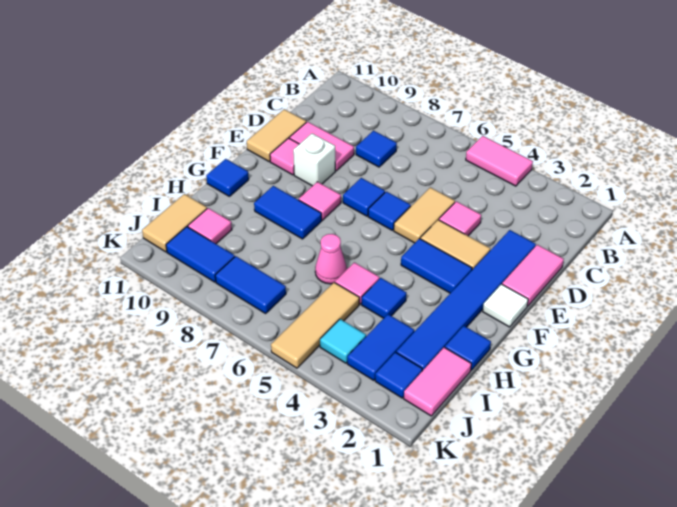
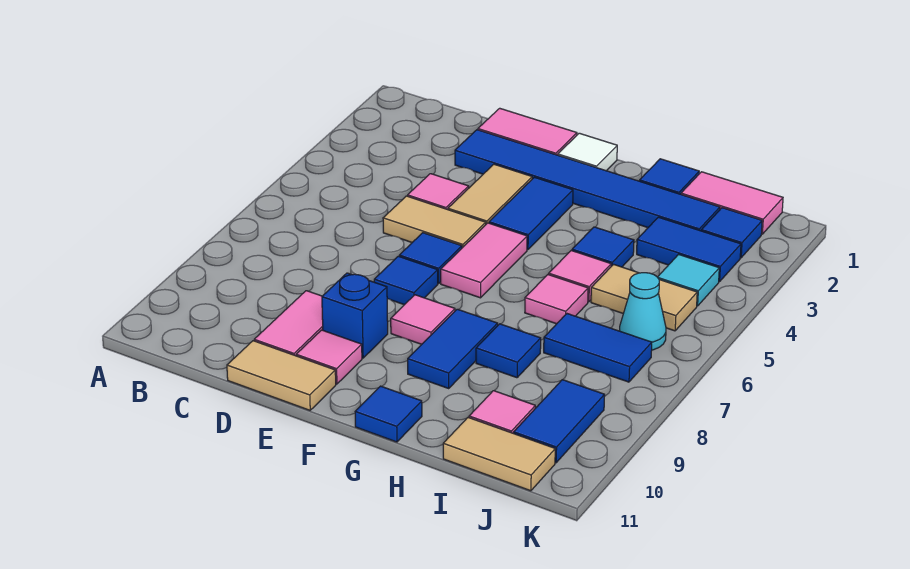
pink tile A4:A5 level 1 -> pink tile F5:F6 level 1
blue tile C8 level 1 -> blue tile H8 level 1
white brick E9 level 1 -> blue brick E9 level 1
pink cone H6 level 1 -> pink tile H6 level 1
tan tile I5:K5 level 1 -> tan tile I5:J5 level 1
none -> cyan cone J6 level 1
blue tile J7:J8 level 1 -> blue tile I7:J7 level 1

